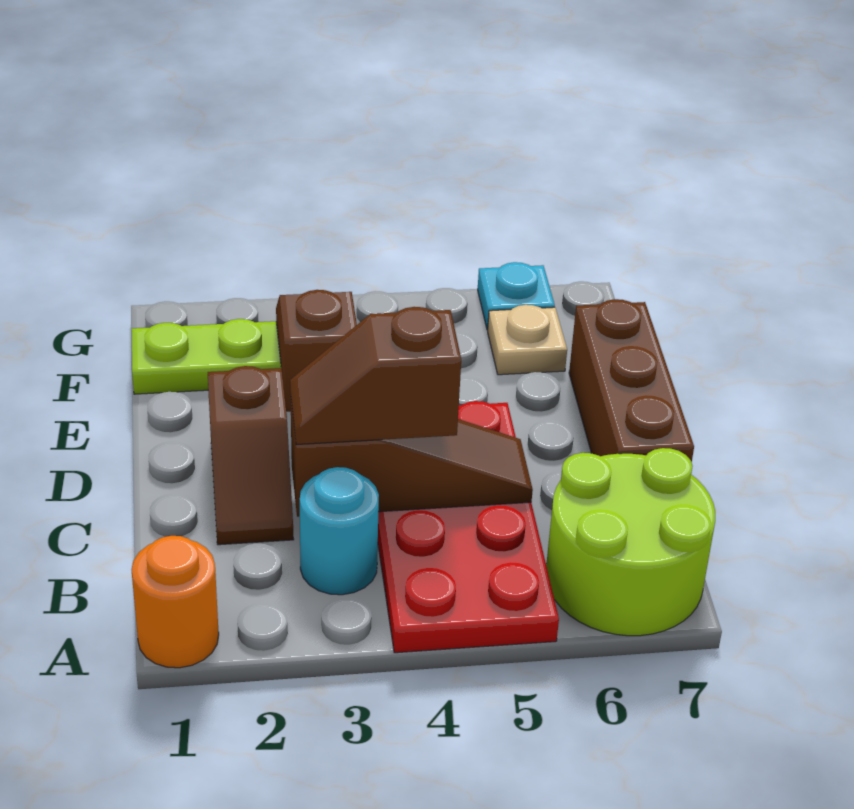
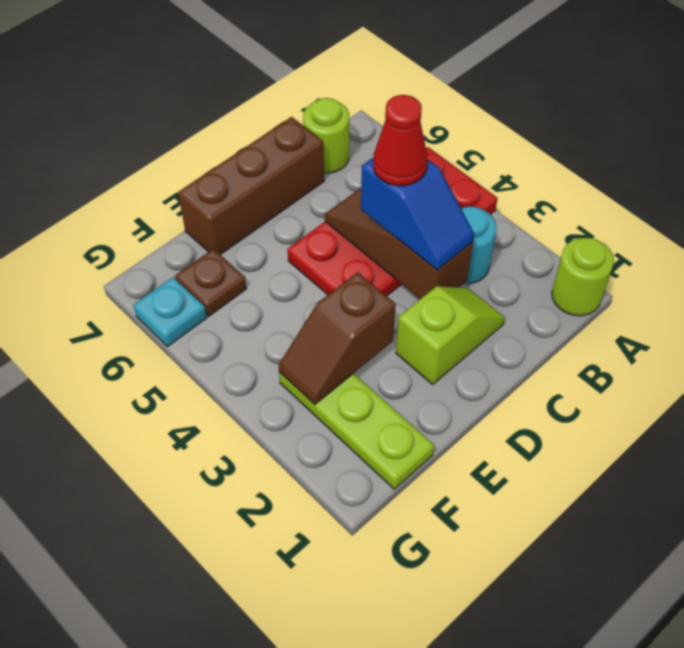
orange round brick A1 level 1 -> lime round brick A1 level 1
lime round brick A6:B7 level 1 -> lime round brick B7 level 1
brown slope C2:D2 level 1 top D -> lime slope C2:D2 level 1 top D
brown slope C3:C4 level 3 top 4 -> blue slope C3:C4 level 3 top 4
none -> red cone C4 level 4
tan plate F6 level 1 -> brown plate F6 level 1

